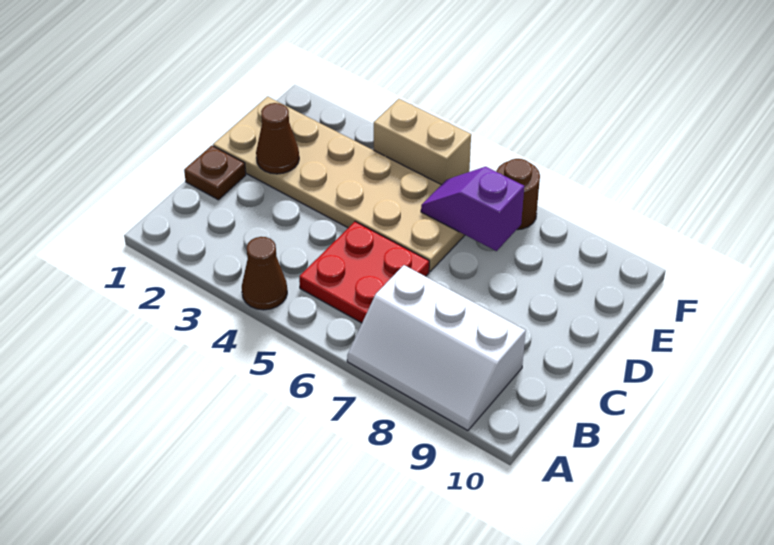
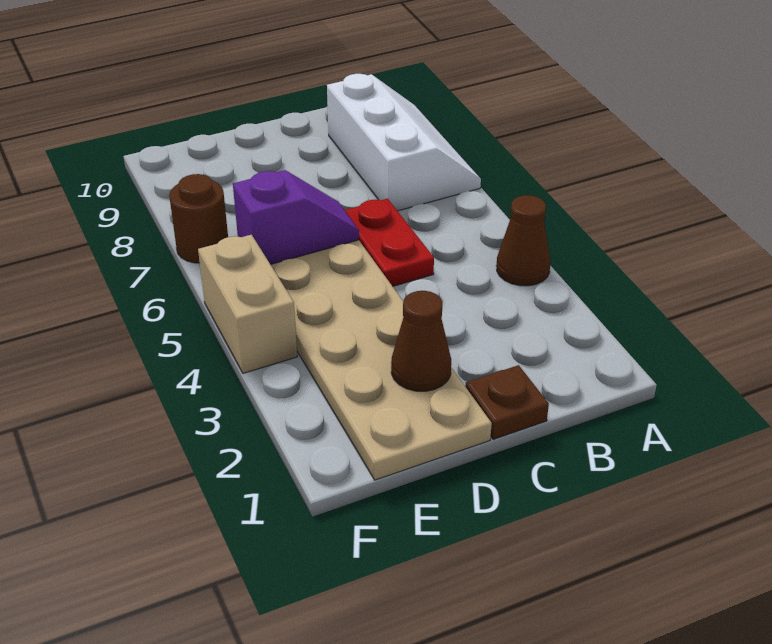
red plate B5:C6 level 1 -> red plate C5:C6 level 1
purple slope E6:E7 level 2 top 7 -> purple slope D6:E6 level 2 top E

